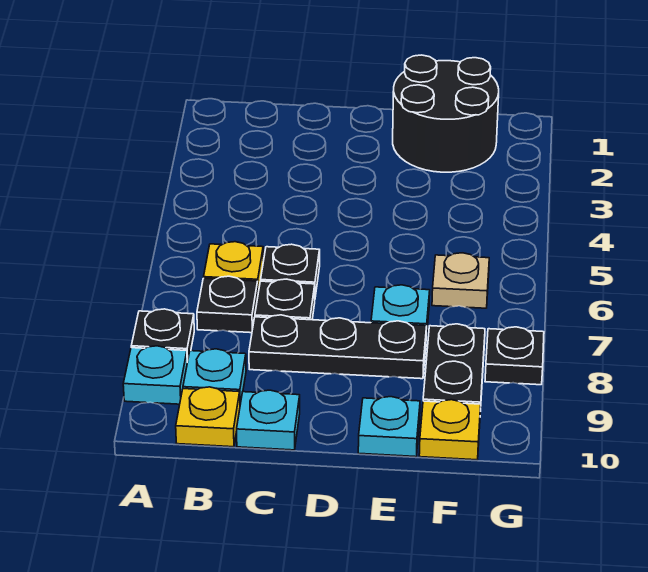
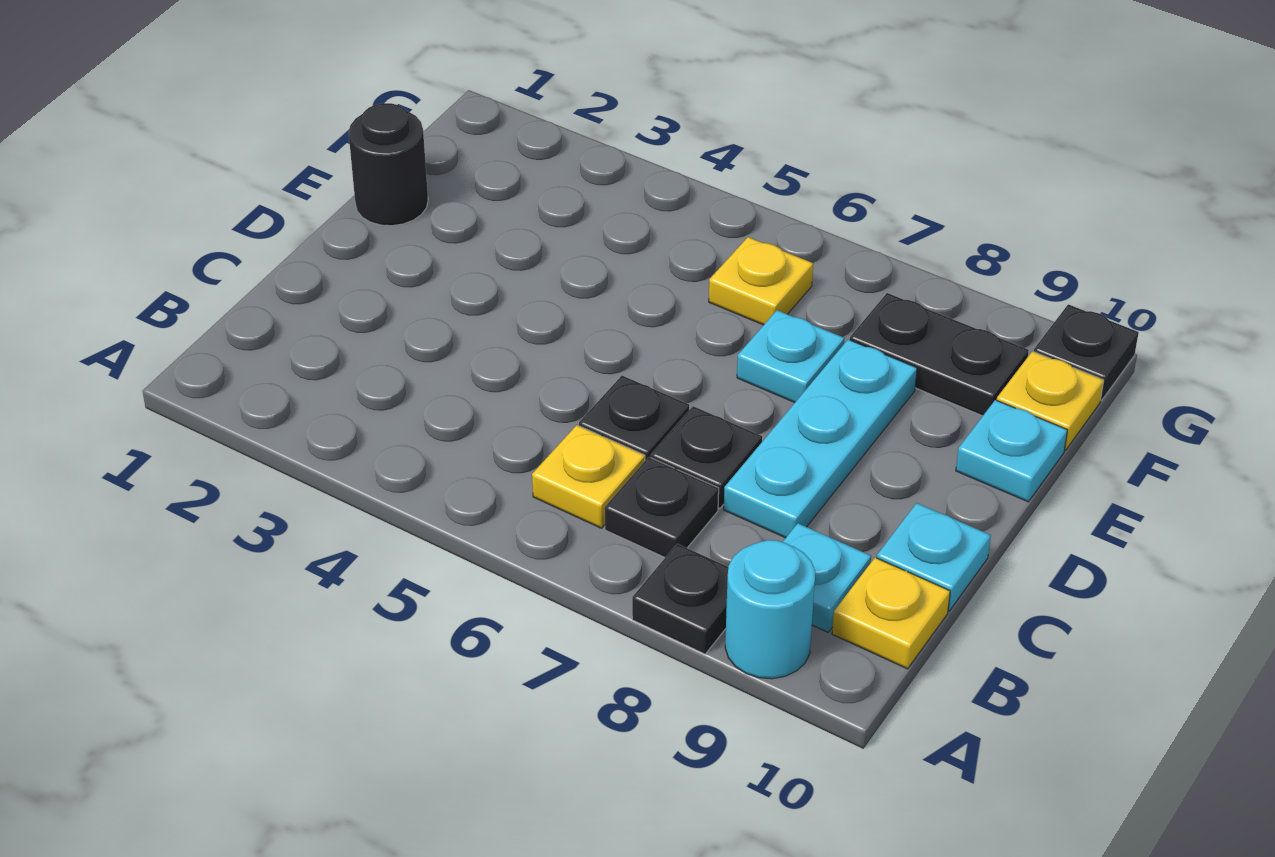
cyan plate A9 level 1 -> cyan round brick A9 level 1
black plate C8:E8 level 1 -> cyan plate C8:E8 level 1
black round brick E1:F2 level 1 -> black round brick E1 level 1
tan plate F6 level 1 -> yellow plate F6 level 1
black plate G8 level 1 -> black plate G10 level 1

